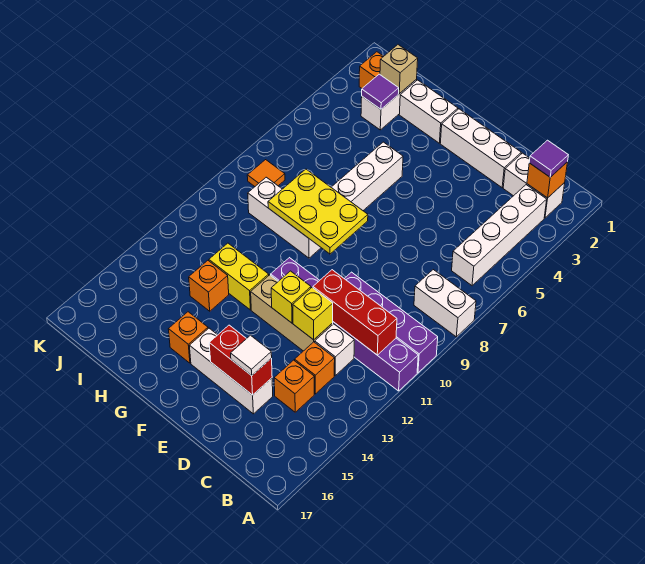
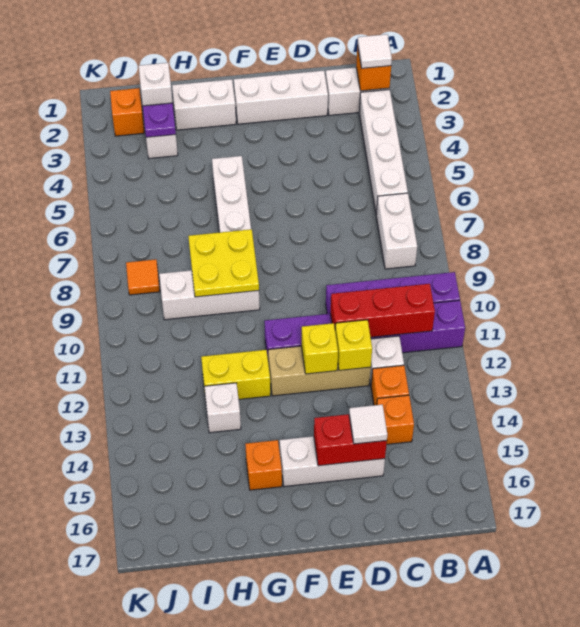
white brick A8:B8 level 1 -> white brick B7:B8 level 1
purple tile B2 level 3 -> white tile B2 level 3
yellow plate F8:H9 level 2 -> yellow plate G8:H9 level 2
orange brick H13 level 1 -> white brick H13 level 1
tan brick I2 level 2 -> white brick I2 level 2
purple tile I3 level 2 -> purple plate I3 level 2

